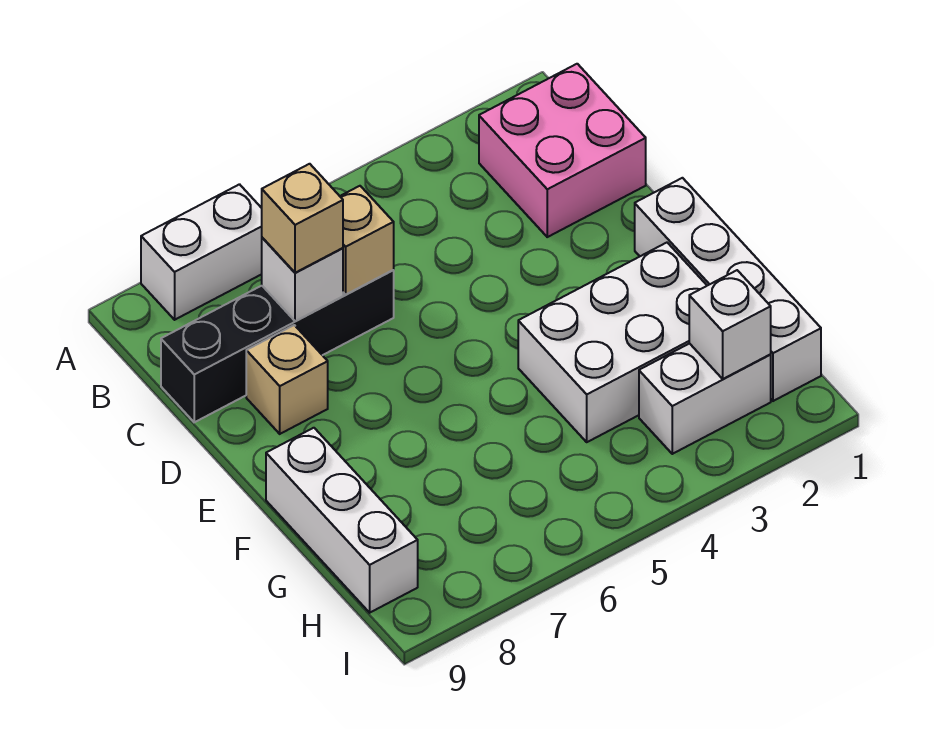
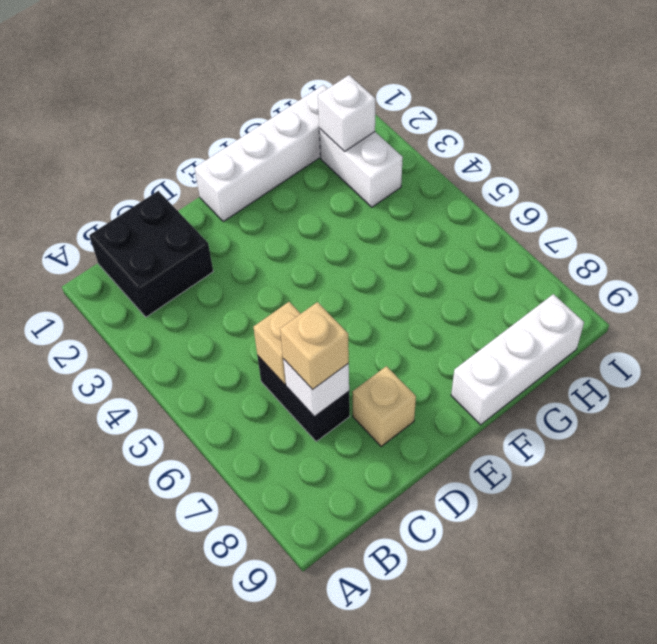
white brick A7:A8 level 1 -> none
pink brick B1:C2 level 1 -> black brick B1:C2 level 1
black brick C6:C9 level 1 -> black brick C6:C7 level 1
white brick F2:G4 level 1 -> none

